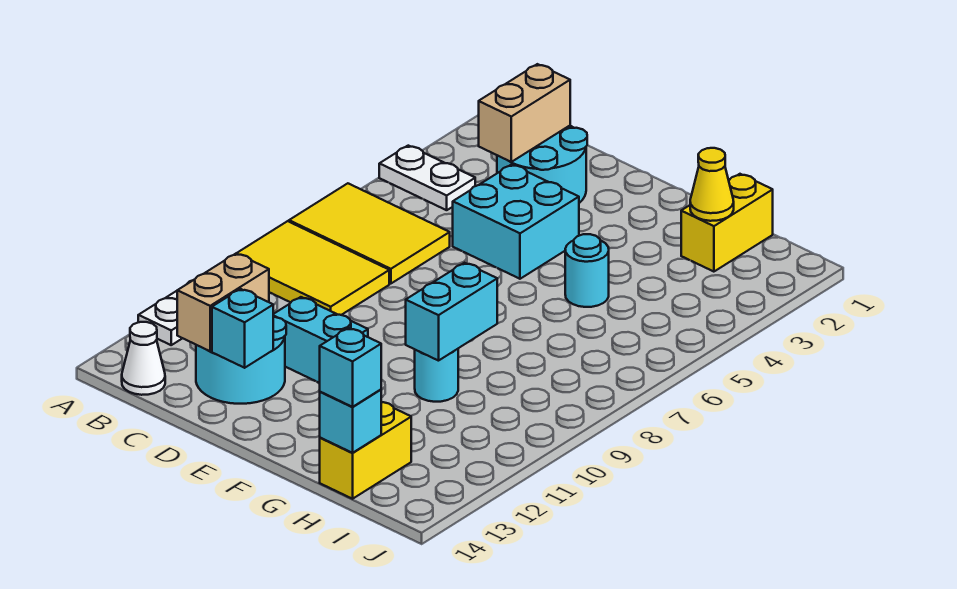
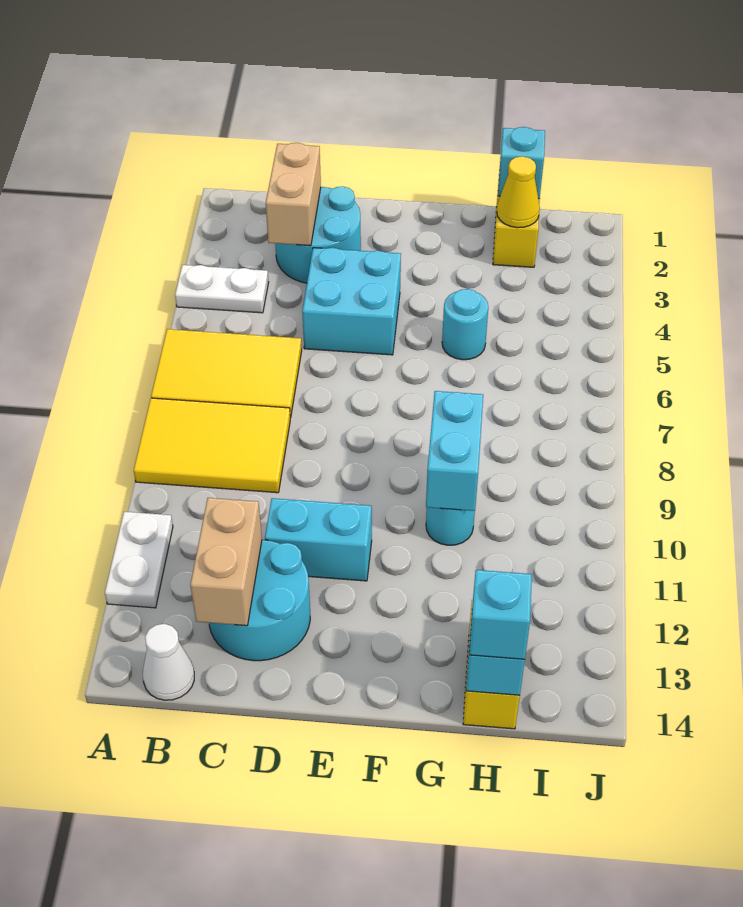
cyan brick D13 level 2 -> cyan brick H1 level 2

